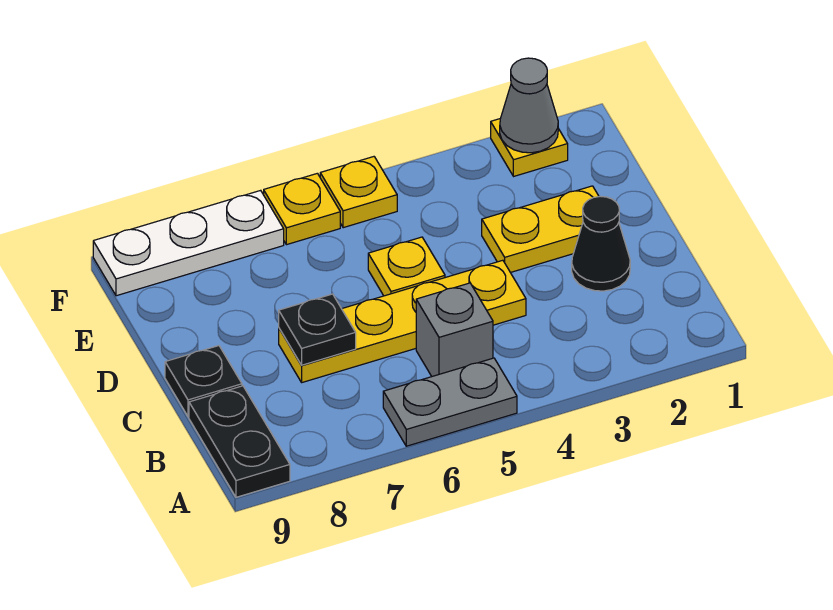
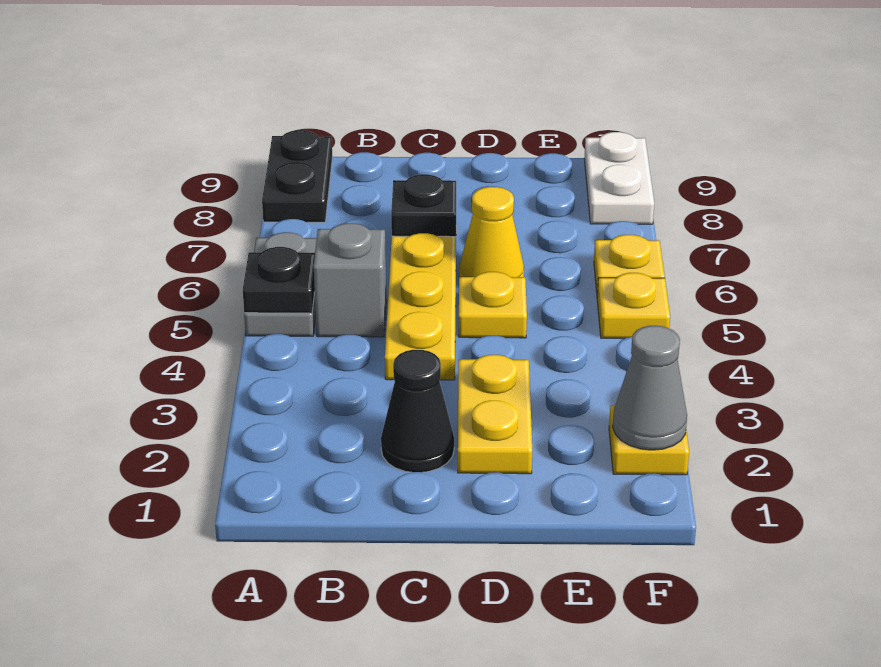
black plate A9:B9 level 1 -> black plate A8:A9 level 1
black plate C9 level 1 -> black plate A5 level 2
none -> yellow cone D6 level 1
white plate F7:F9 level 1 -> white plate F8:F9 level 1

